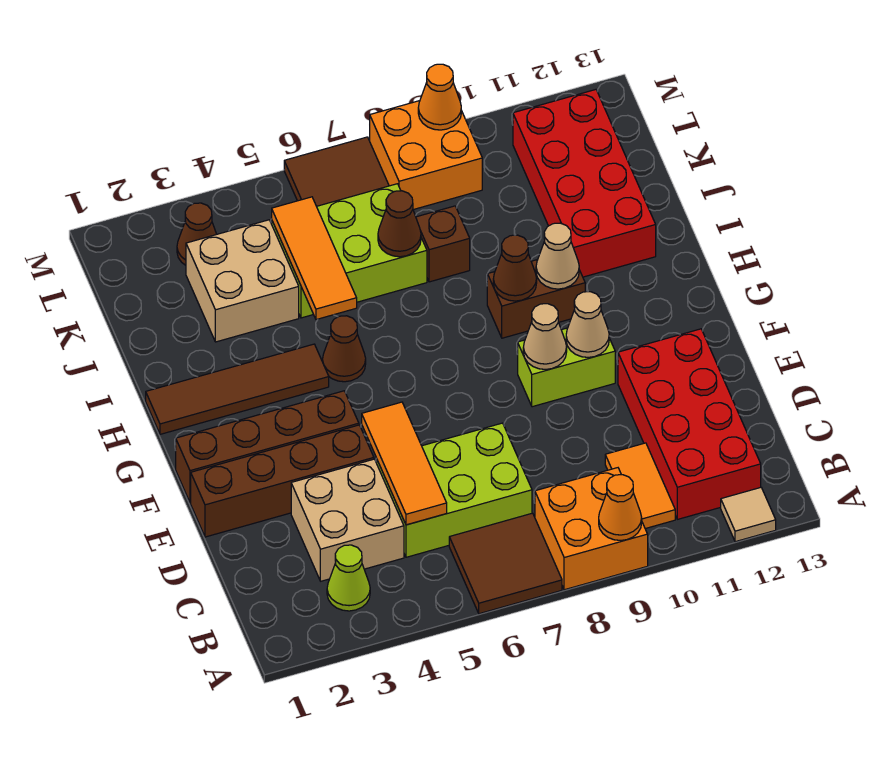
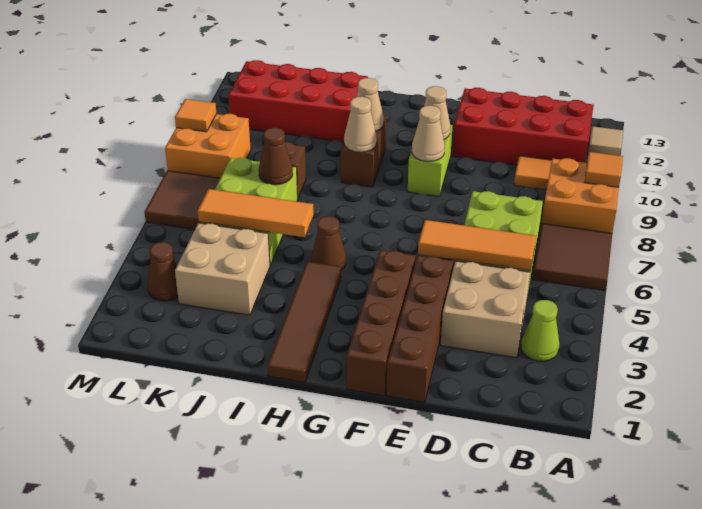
orange cone A9 level 2 -> orange tile A9 level 2
brown cone H9 level 2 -> tan cone H9 level 2
orange cone M9 level 2 -> orange tile M9 level 2

